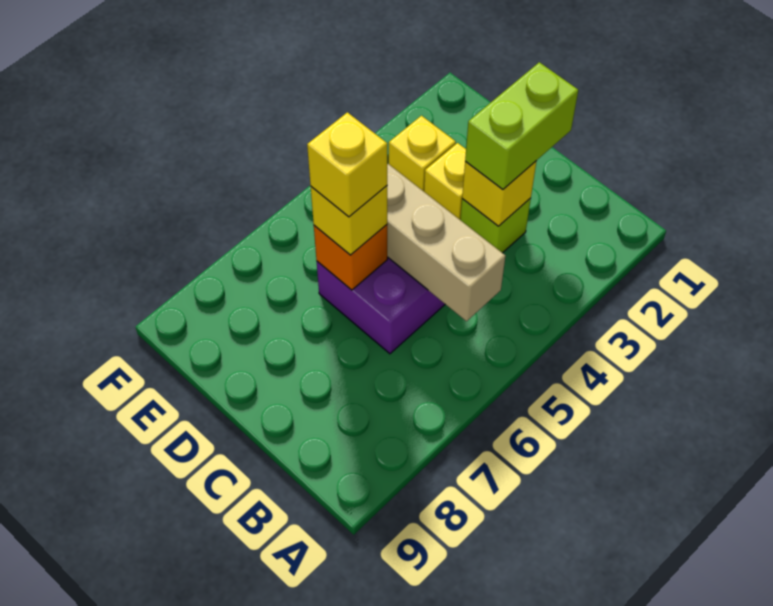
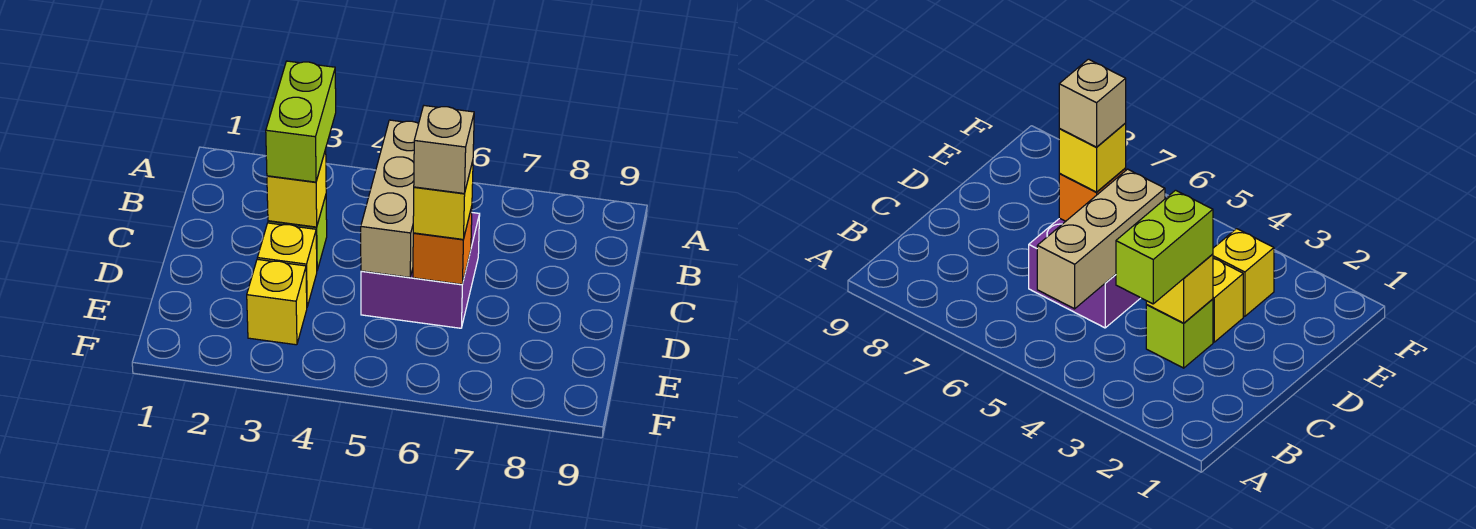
lime brick C2:C3 level 3 -> lime brick B3:C3 level 3
yellow brick D6 level 4 -> tan brick D6 level 4

